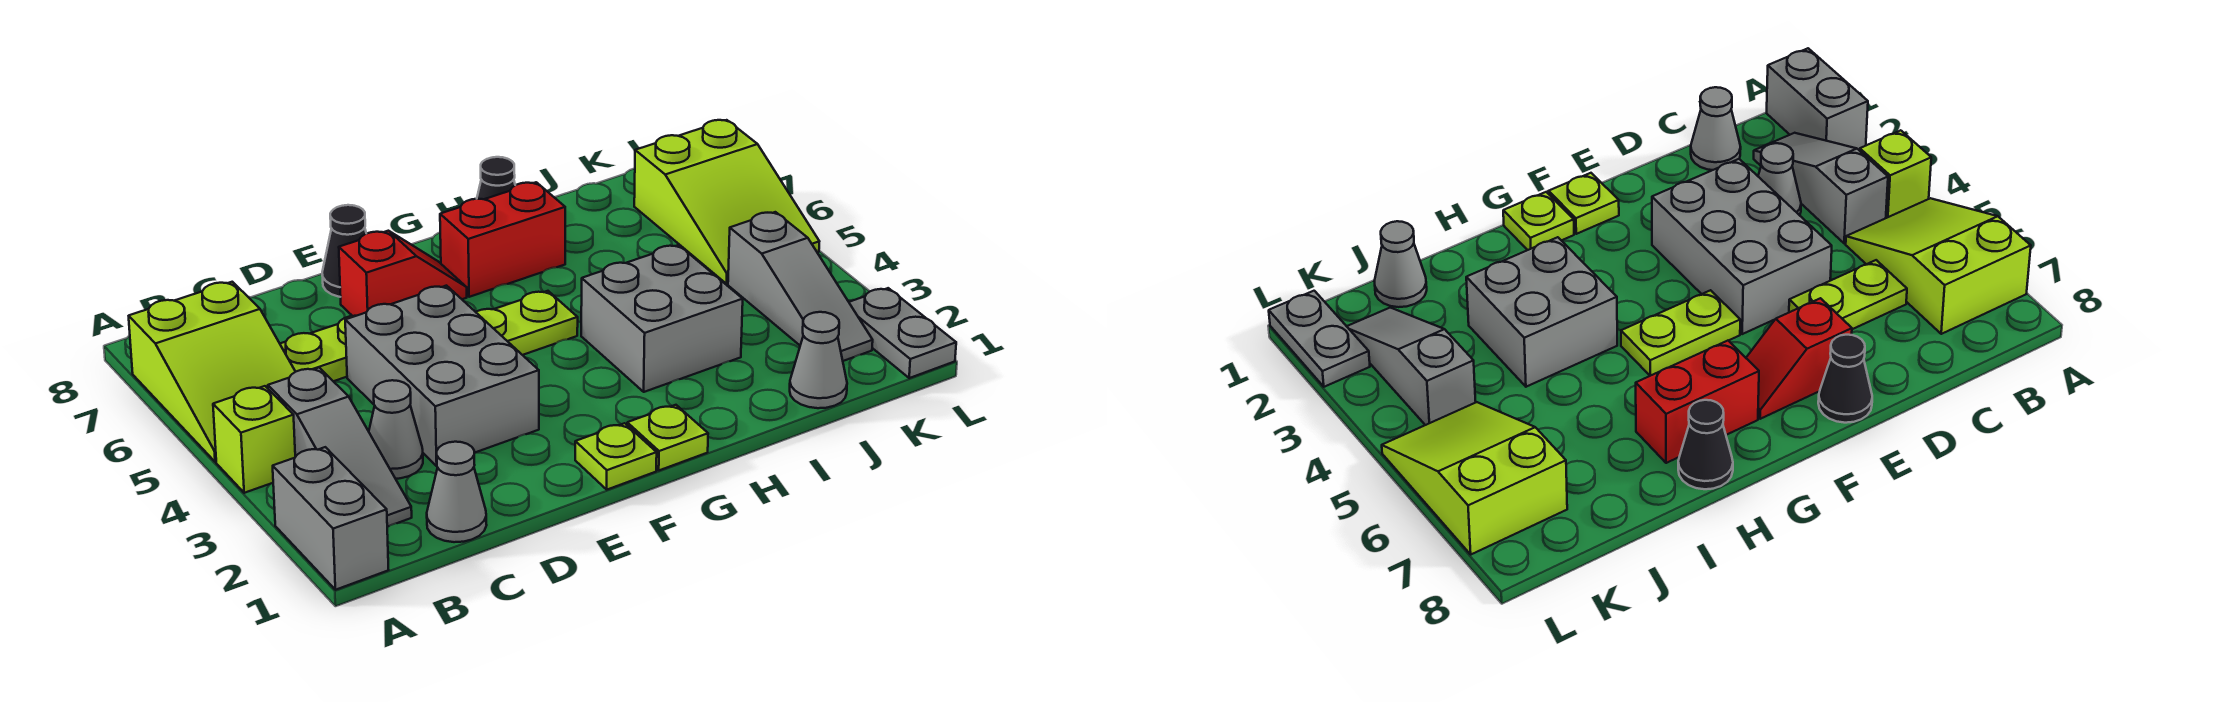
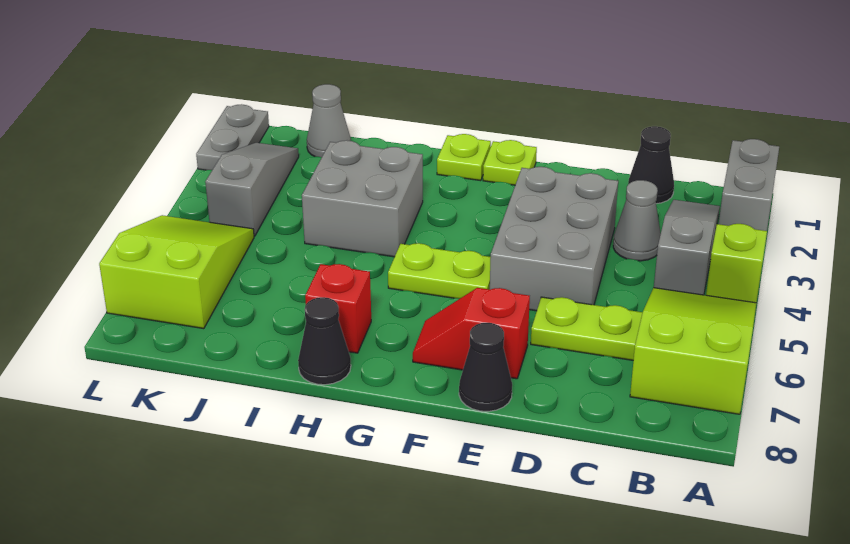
grey cone C1 level 1 -> black cone C1 level 1
red brick G7:H7 level 1 -> red brick H7 level 1

